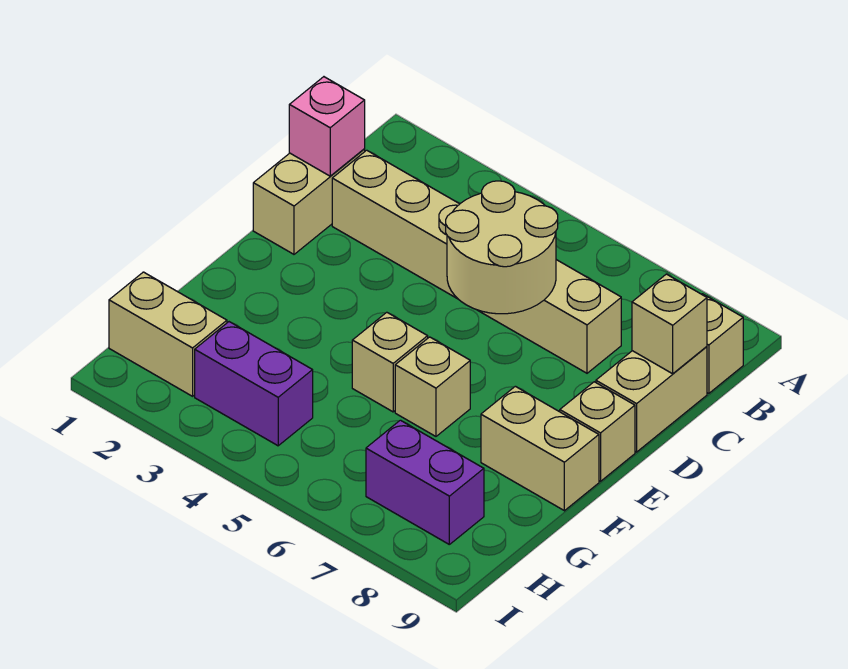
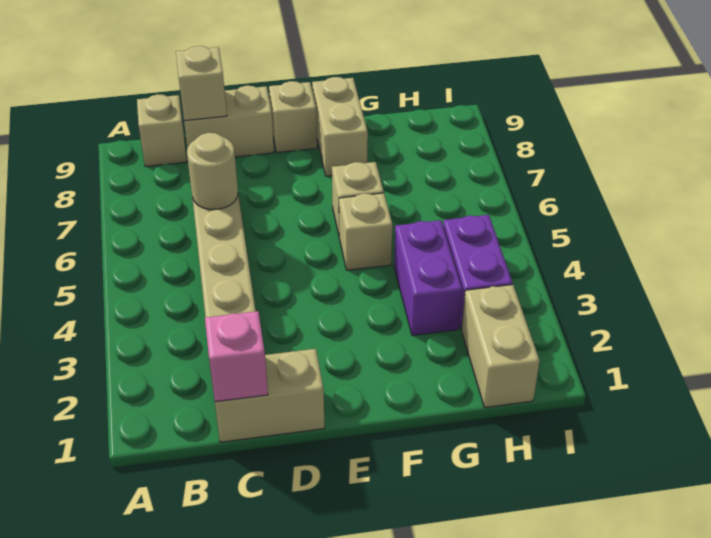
tan round brick C5:D6 level 2 -> tan round brick C6 level 2
purple brick H7:H8 level 1 -> purple brick G3:G4 level 1

